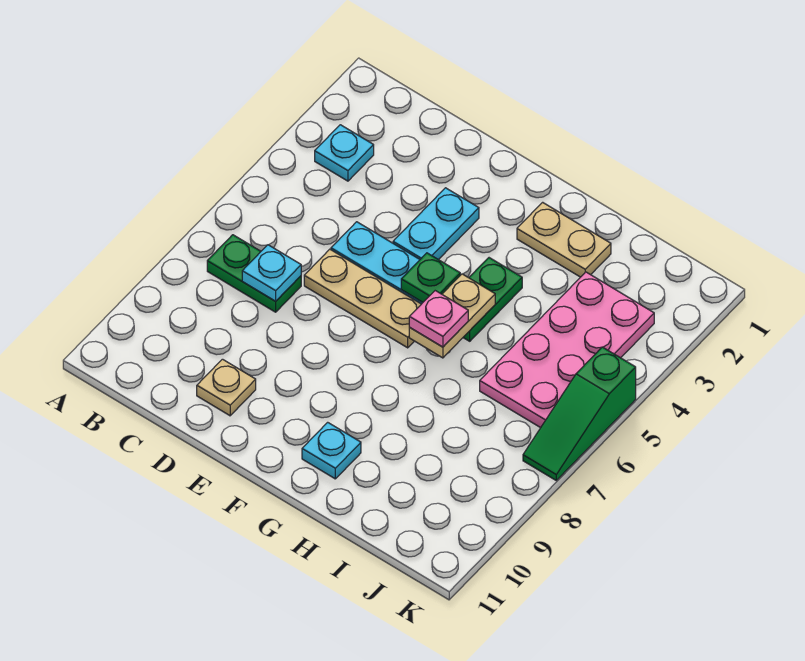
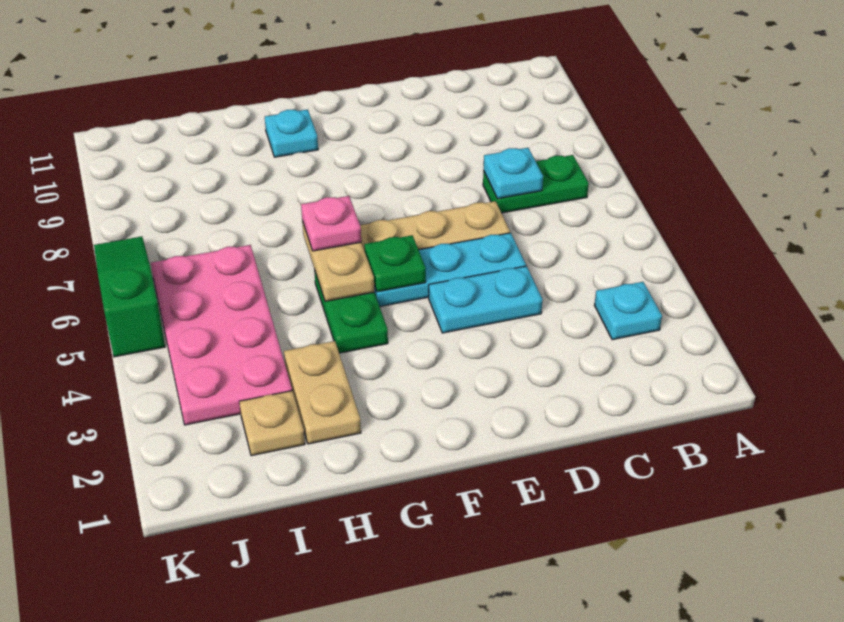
tan plate D10 level 1 -> tan plate I2 level 1
cyan plate E3:E4 level 1 -> cyan plate D4:E4 level 1
tan plate G2:H2 level 1 -> tan plate H2:H3 level 1

